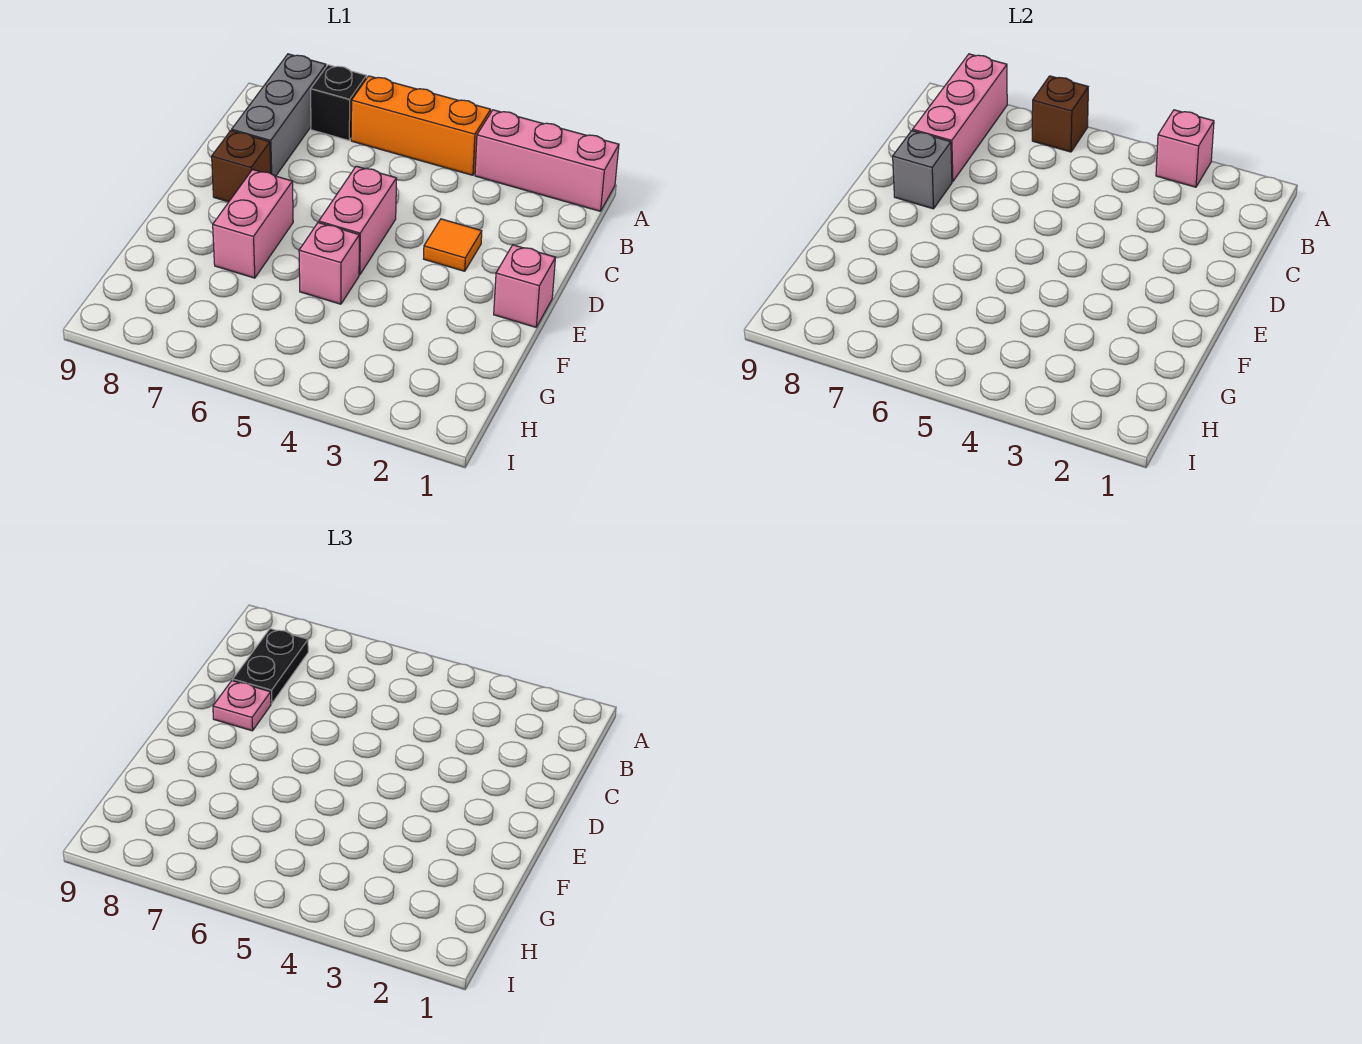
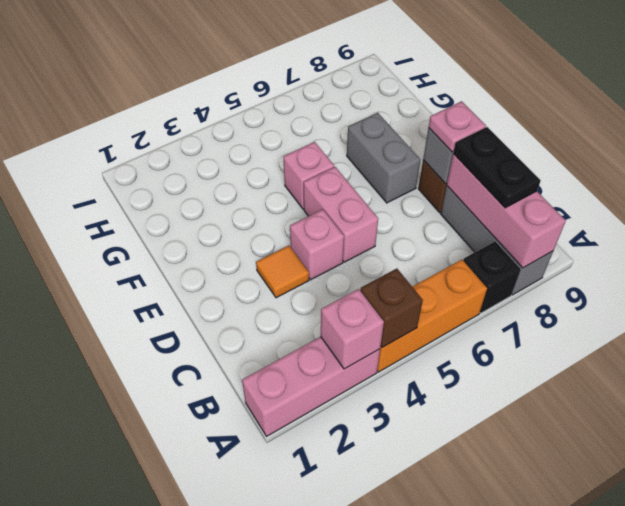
brown brick A6 level 2 -> brown brick A4 level 2
pink brick E1 level 1 -> pink brick D4 level 1
pink brick E7:F7 level 1 -> grey brick E7:F7 level 1

